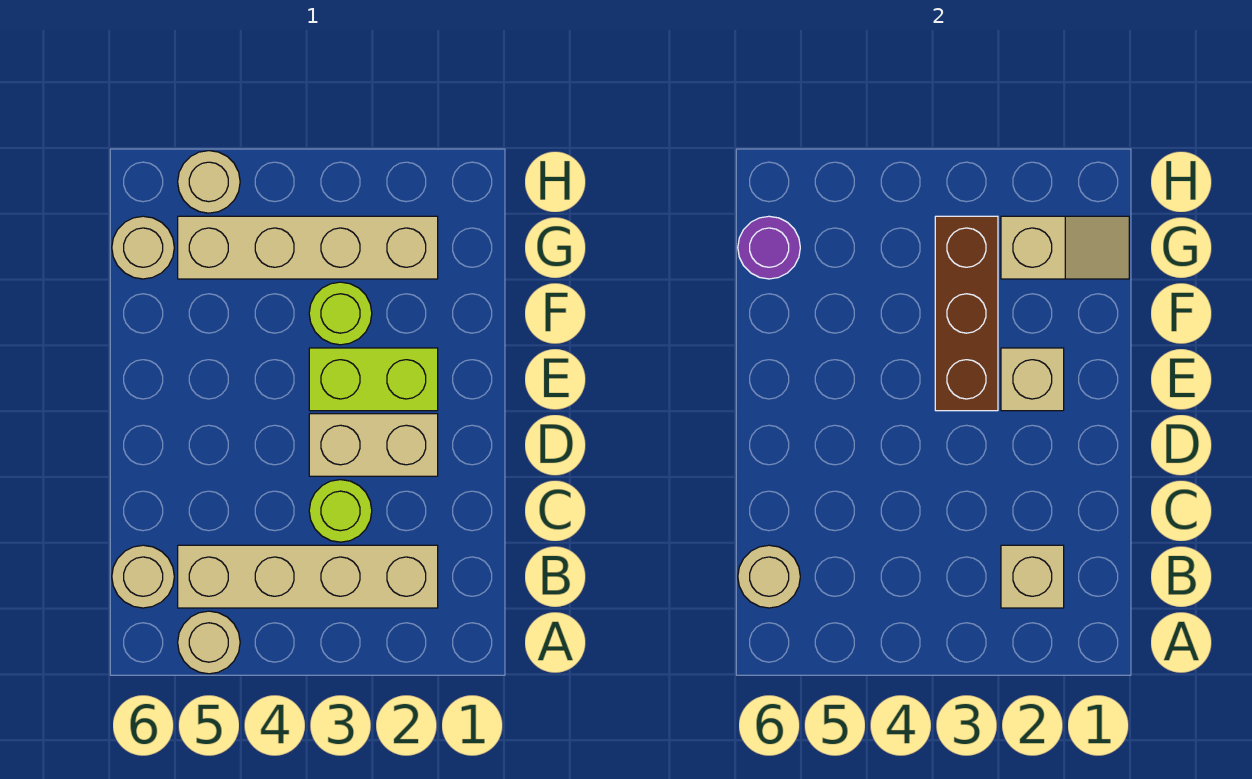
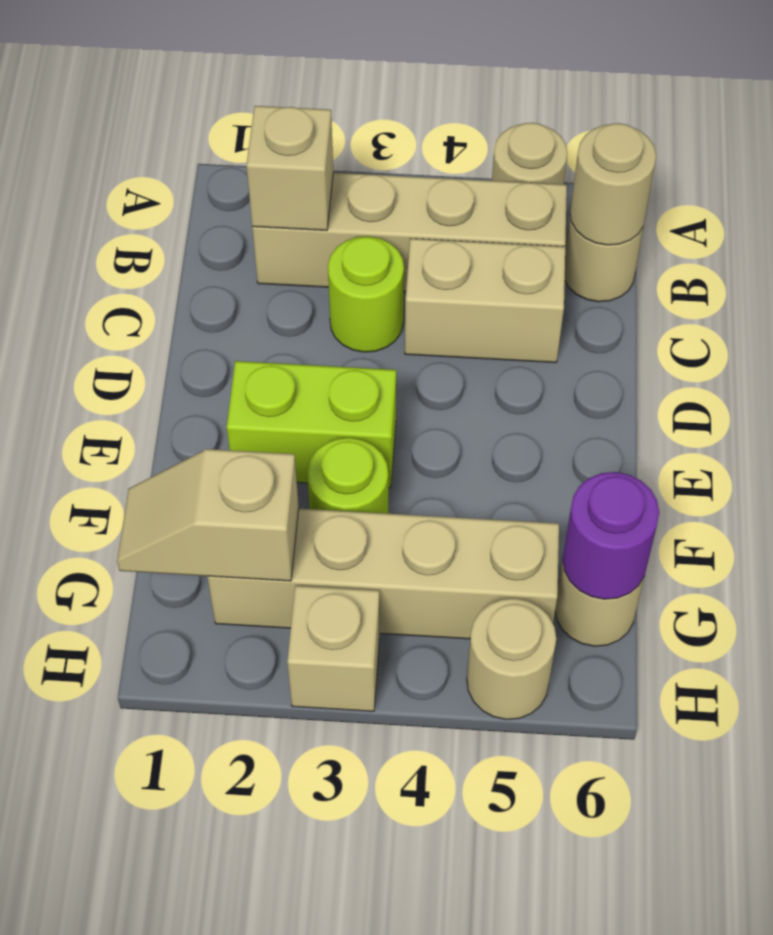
tan brick D2:D3 level 1 -> tan brick C4:C5 level 1
tan brick E2 level 2 -> tan brick H3 level 1
brown brick E3:G3 level 2 -> none

